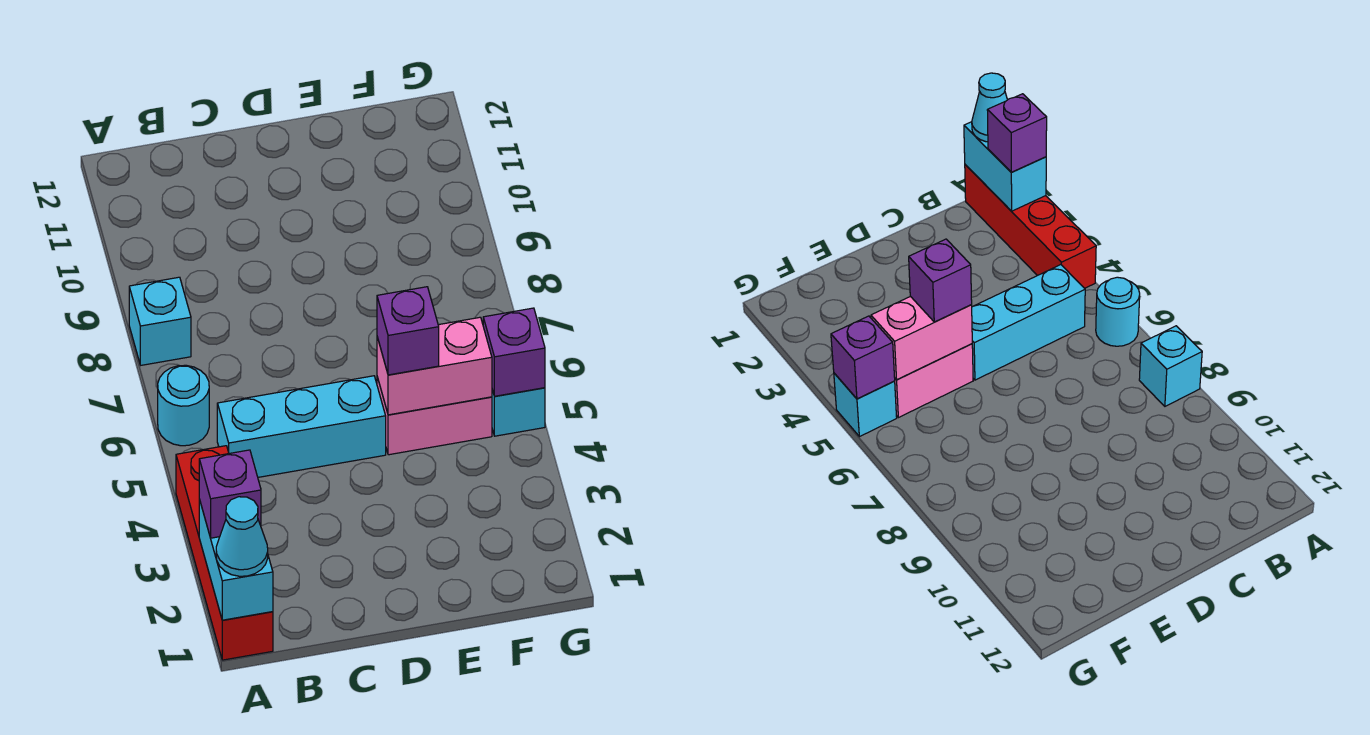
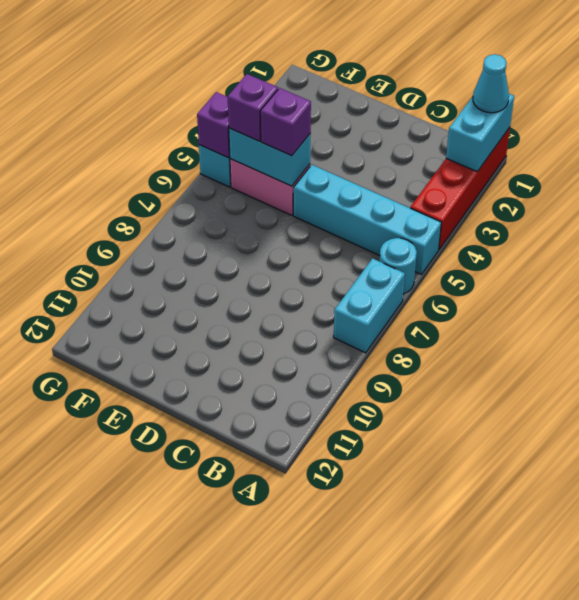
purple brick A2 level 3 -> purple brick F5 level 3
cyan brick A8 level 1 -> cyan brick A7:A8 level 1
cyan brick B5:D5 level 1 -> cyan brick A5:D5 level 1
pink brick E5:F5 level 2 -> cyan brick E5:F5 level 2

